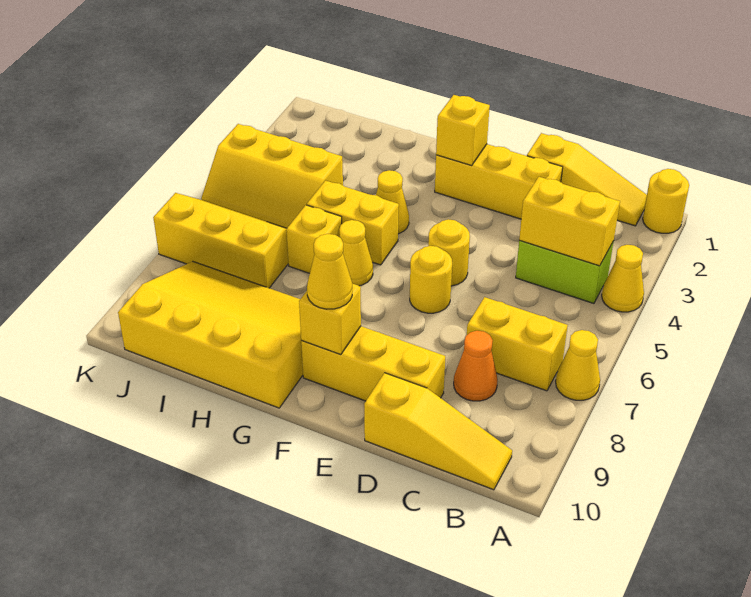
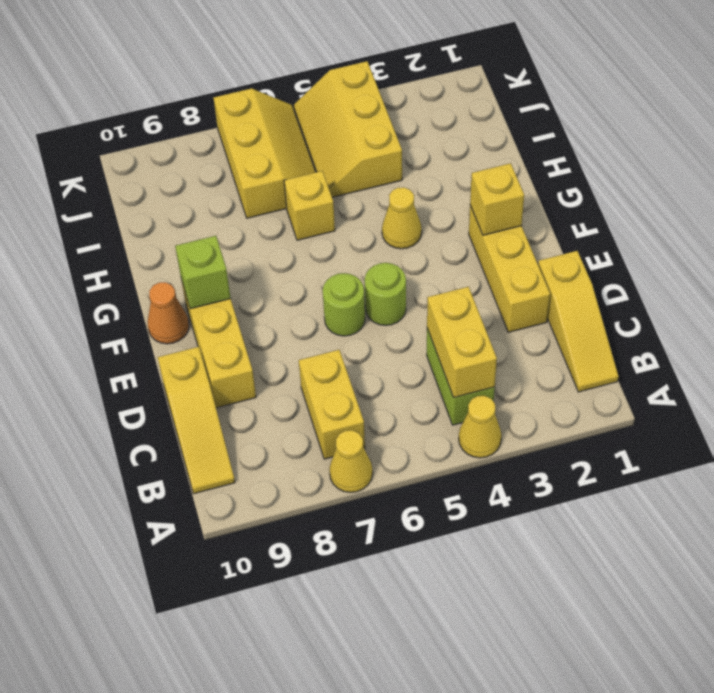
yellow round brick A1 level 1 -> none
orange cone C8 level 1 -> orange cone F10 level 1
yellow round brick E5 level 1 -> lime round brick E5 level 1
yellow round brick E6 level 1 -> lime round brick E6 level 1
yellow brick F9 level 2 -> lime brick F9 level 2
yellow cone F9 level 3 -> none
yellow brick G5:H5 level 1 -> none
yellow cone G6 level 1 -> none
yellow slope G8:J10 level 1 top 10 -> none

